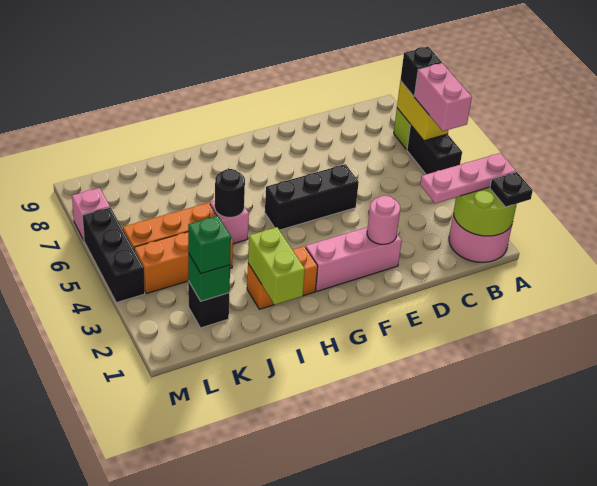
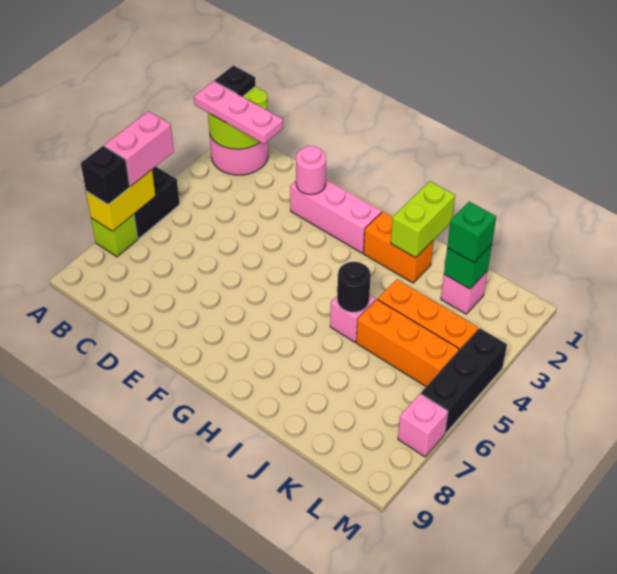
black brick E5:G5 level 1 -> none
black brick K2 level 1 -> pink brick K2 level 1

